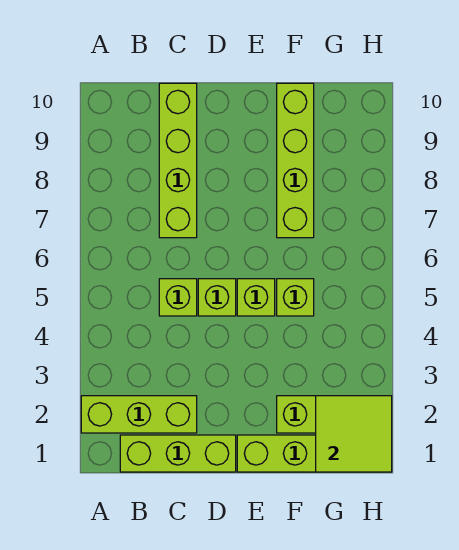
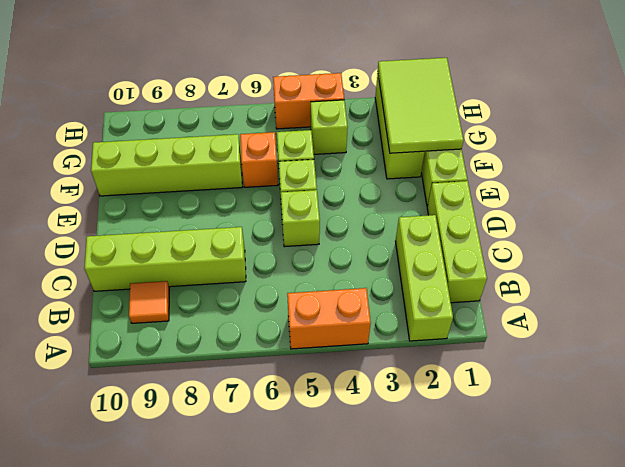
none -> orange brick A4:A5 level 1
none -> orange tile B9 level 1
lime brick C5 level 1 -> lime brick G4 level 1
none -> orange brick F6 level 1
lime tile G1:H2 level 2 -> lime tile F1:H2 level 2
none -> orange brick H4:H5 level 1

